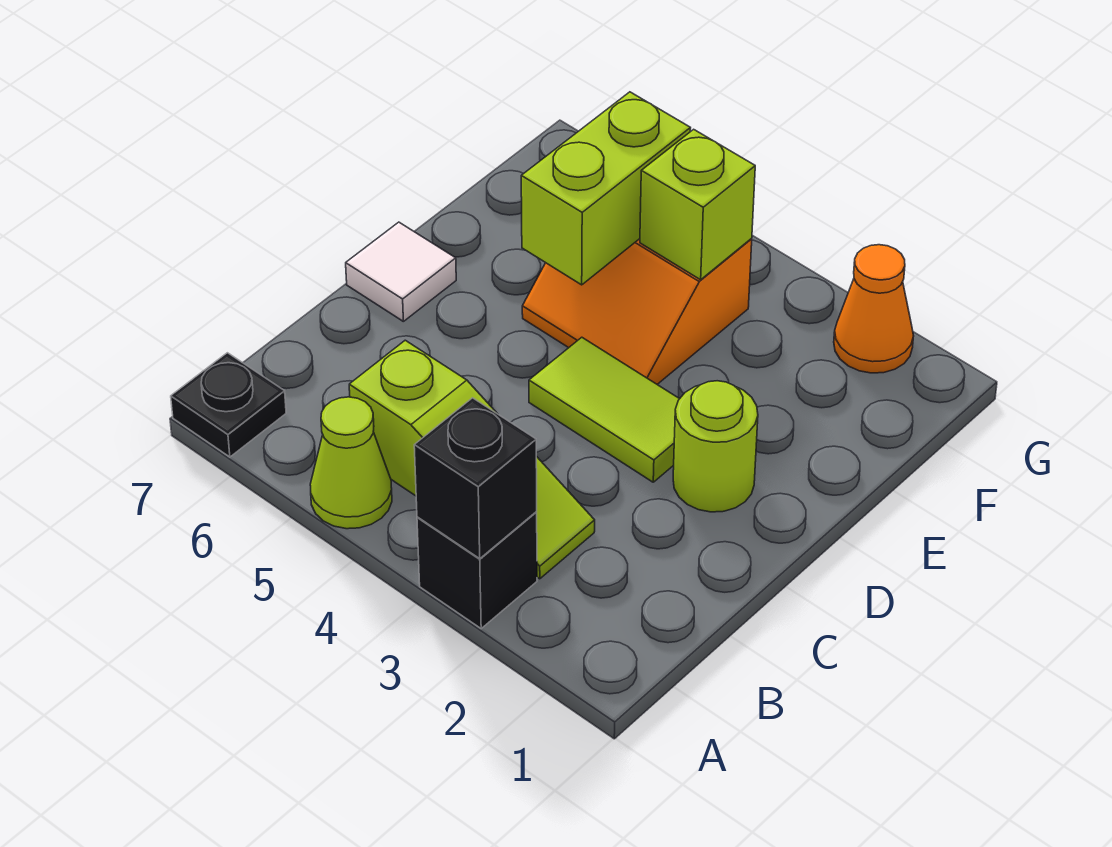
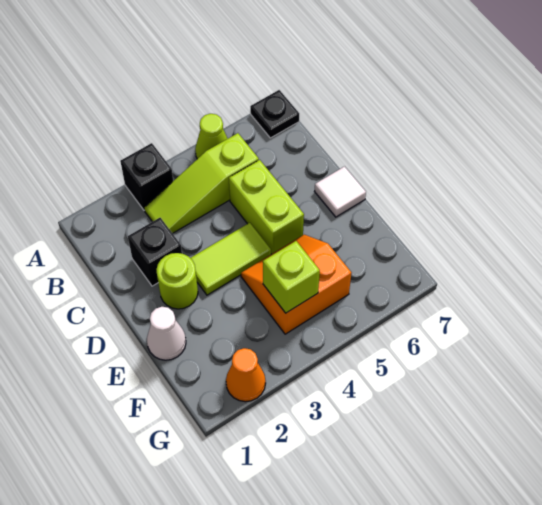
black brick A3 level 2 -> black brick C2 level 1
none -> white cone E1 level 1
lime brick E5:F5 level 2 -> lime brick C5:D5 level 1

